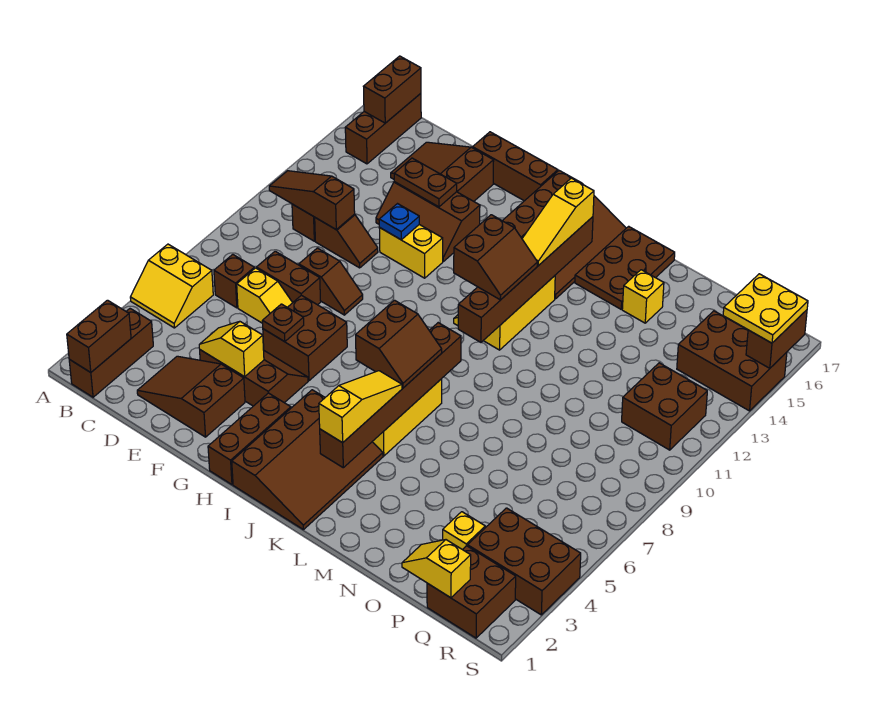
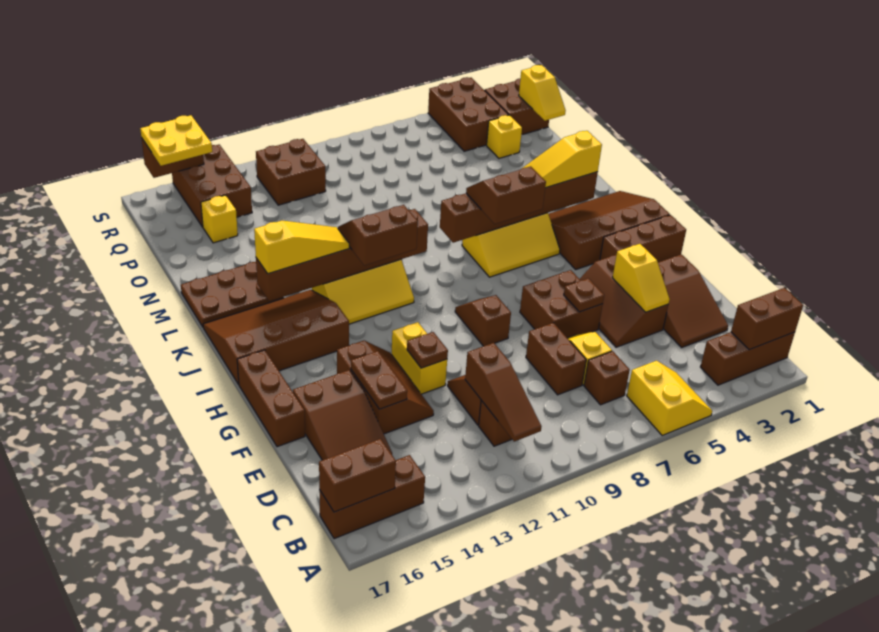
brown slope E9:F9 level 1 top E -> brown slope G9:H9 level 1 top G
blue plate F12 level 2 -> brown plate F12 level 2
yellow brick N15 level 1 -> yellow brick P15 level 1

